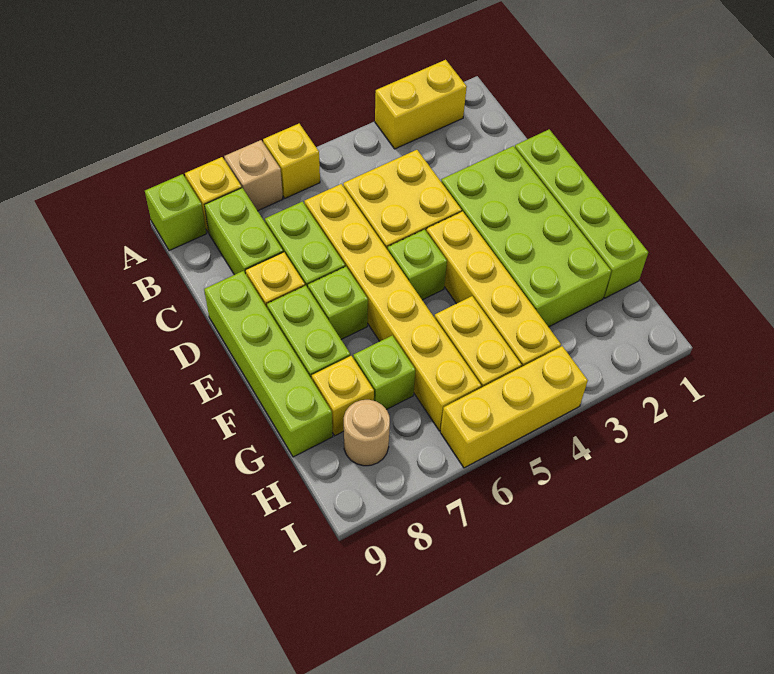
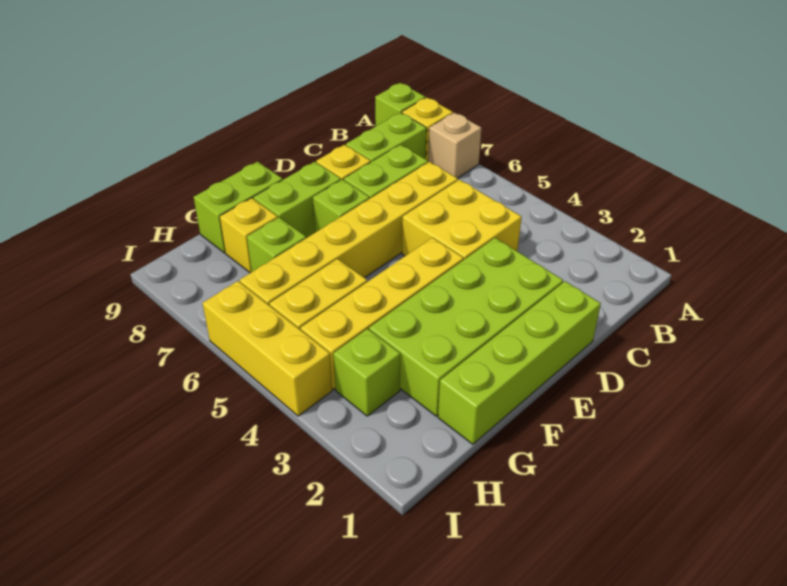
yellow brick A2:A3 level 1 -> none
yellow brick A6 level 1 -> none
lime brick D9:G9 level 1 -> lime brick F9:G9 level 1
lime brick E5 level 1 -> lime brick H3 level 1
tan round brick H8 level 1 -> none

